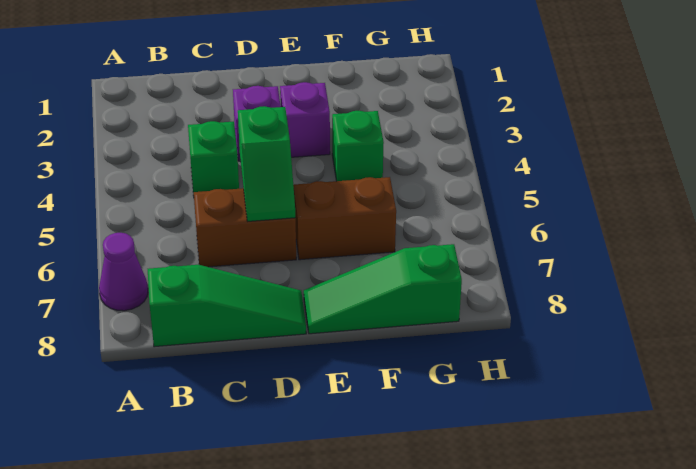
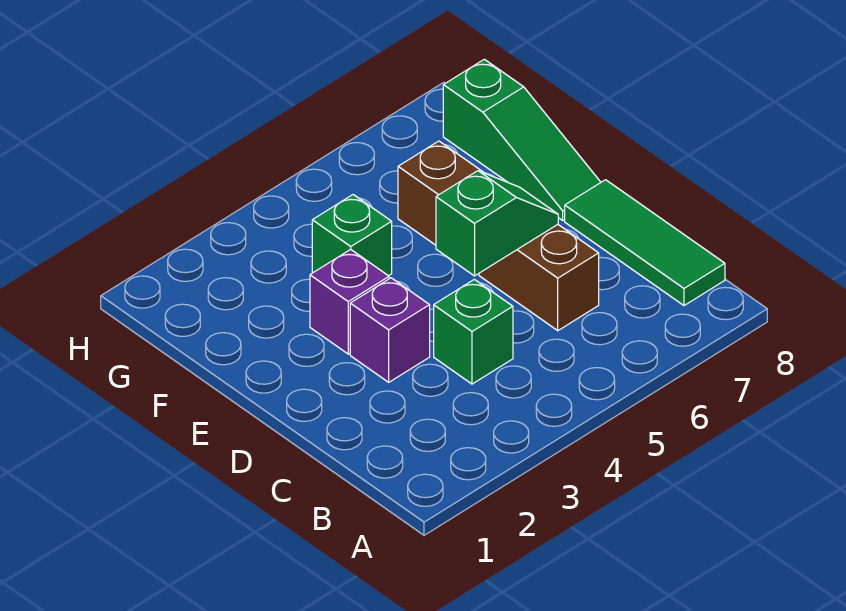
purple cone A7 level 1 -> none
green slope B8:D8 level 1 top B -> green tile B8:D8 level 1

